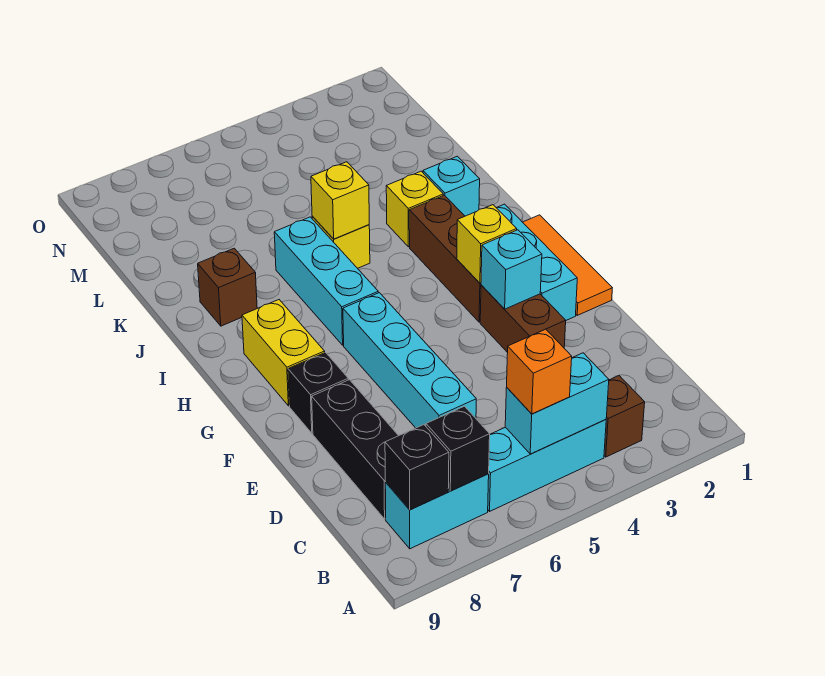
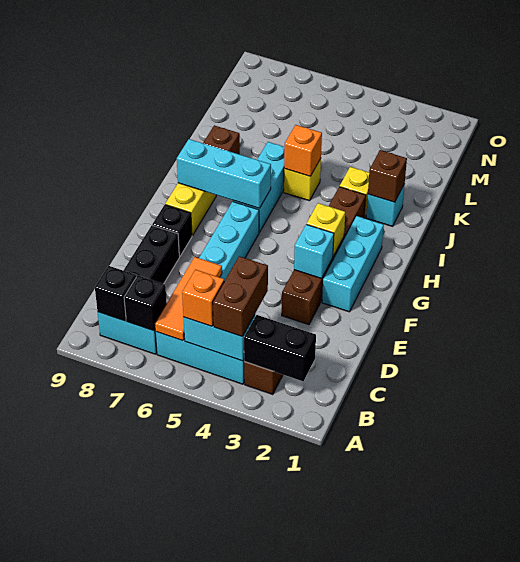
none -> black brick B2:B3 level 2
none -> brown brick B4:C4 level 3
orange tile F1:H1 level 1 -> orange tile B6:D6 level 2
none -> cyan brick H6:H8 level 2
none -> brown brick J2 level 2
yellow brick J5 level 2 -> orange brick J5 level 2

